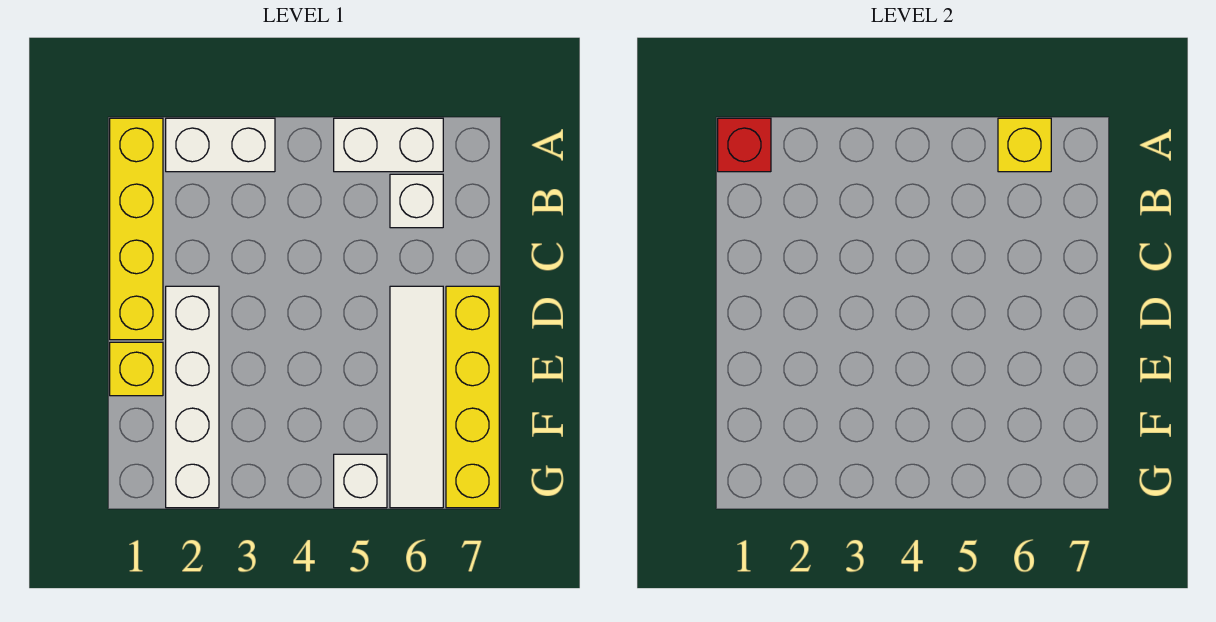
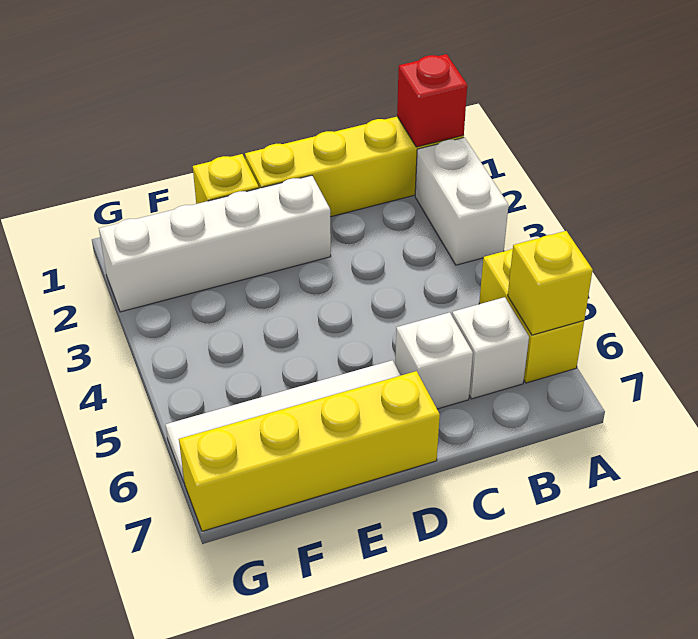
white brick A5:A6 level 1 -> yellow brick A5:A6 level 1
white brick G5 level 1 -> white brick C6 level 1

